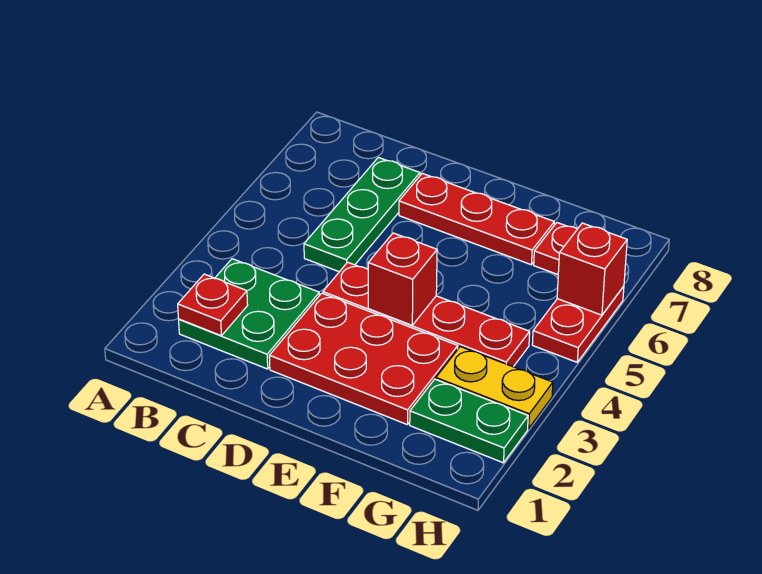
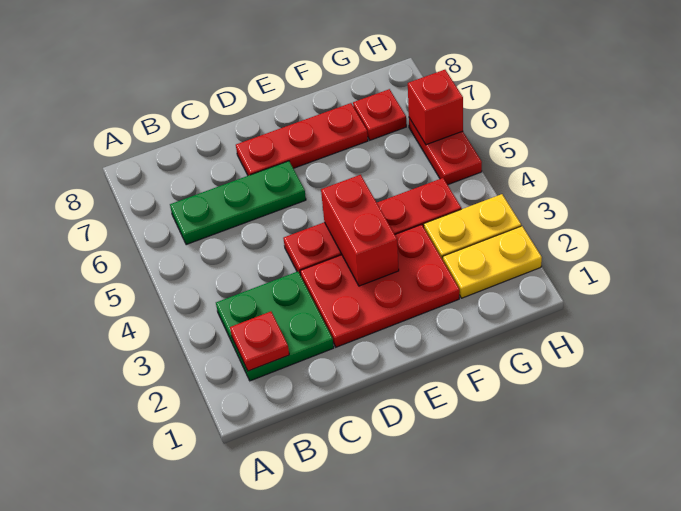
green plate C5:C7 level 1 -> green plate B6:D6 level 1
red brick E4 level 2 -> red brick E3:E4 level 2
green plate G2:H2 level 1 -> yellow plate G2:H2 level 1

